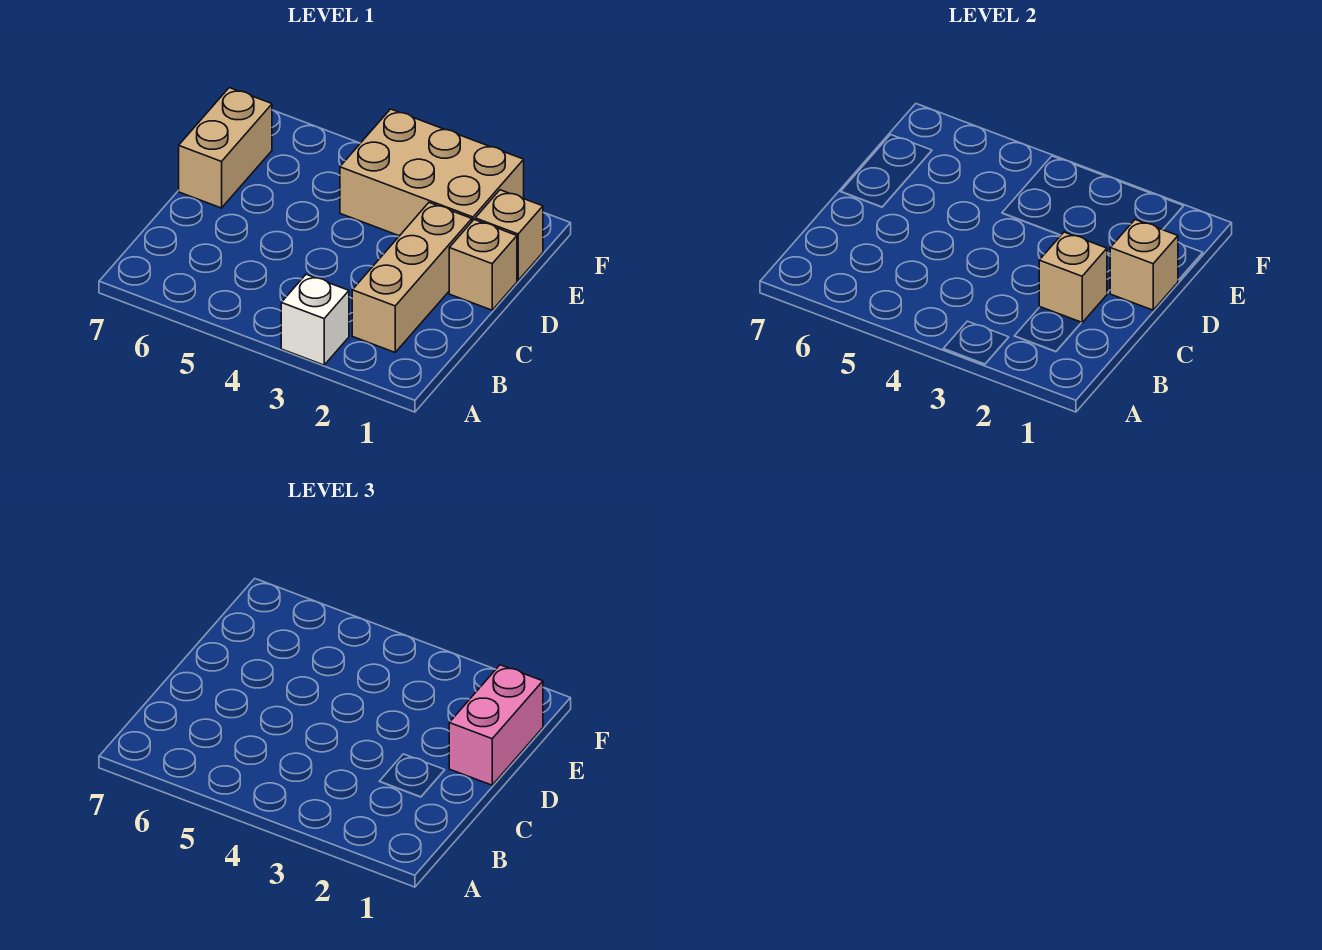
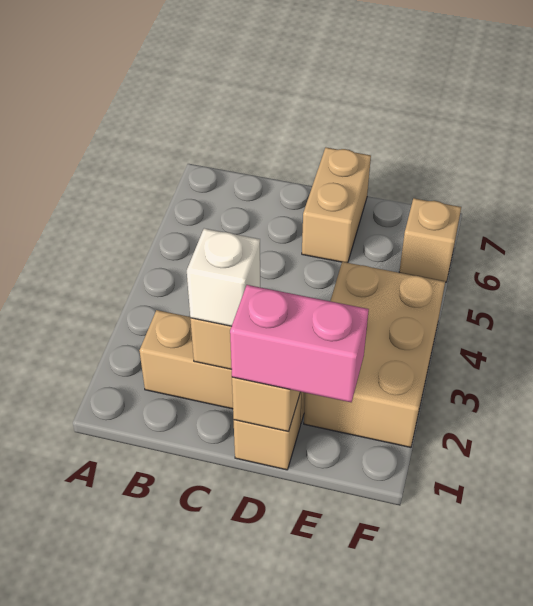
white brick A3 level 1 -> white brick C2 level 3
tan brick D7:E7 level 1 -> tan brick D6:D7 level 1
tan brick E1 level 1 -> tan brick F6 level 1

